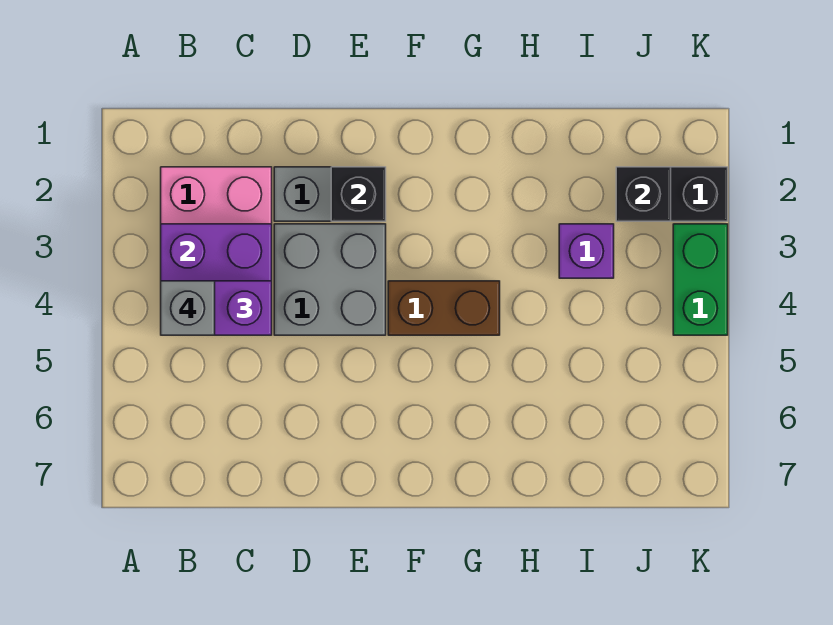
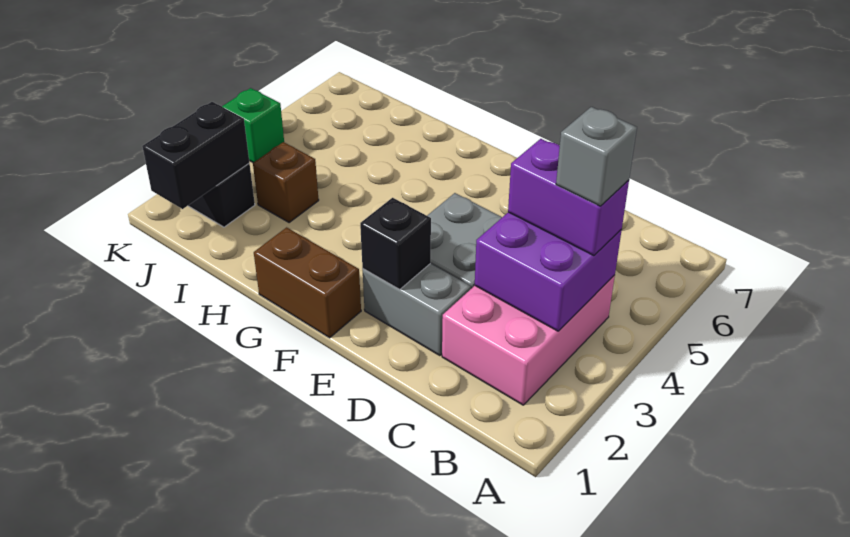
brown brick F4:G4 level 1 -> brown brick F1:G1 level 1
purple brick I3 level 1 -> brown brick I3 level 1
black brick J2 level 2 -> black brick J1:J2 level 2
green brick K3:K4 level 1 -> green brick K4 level 1

